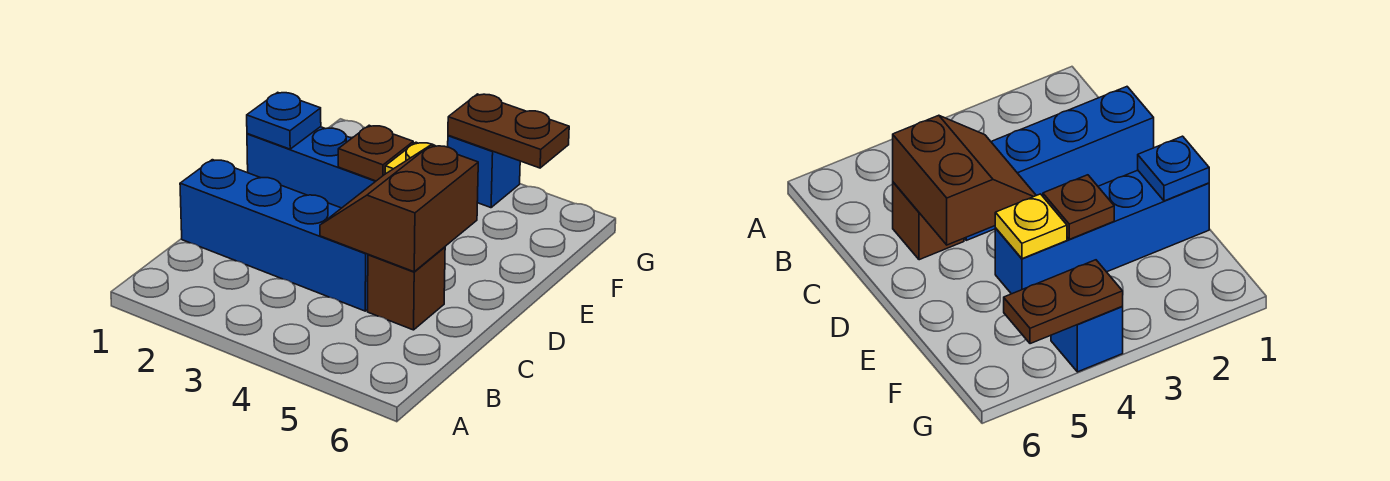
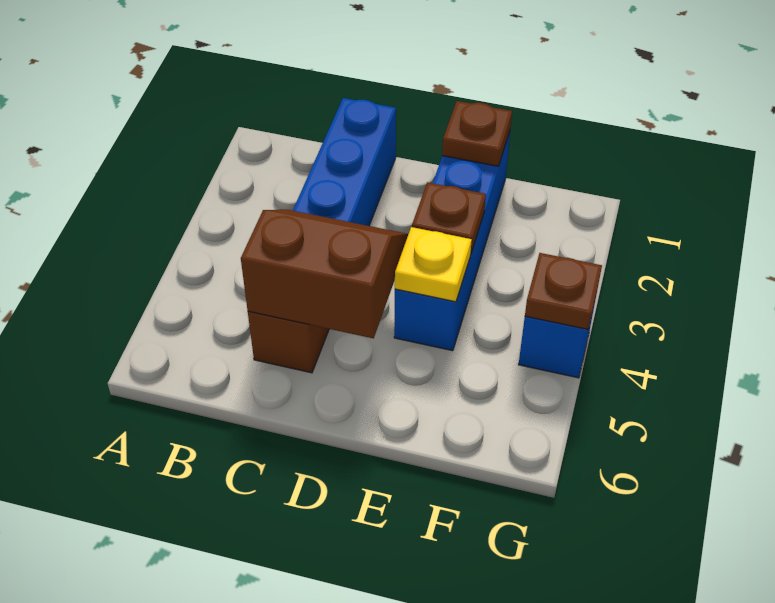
blue plate E1 level 2 -> brown plate E1 level 2
brown plate G4:G5 level 2 -> brown plate G4 level 2

